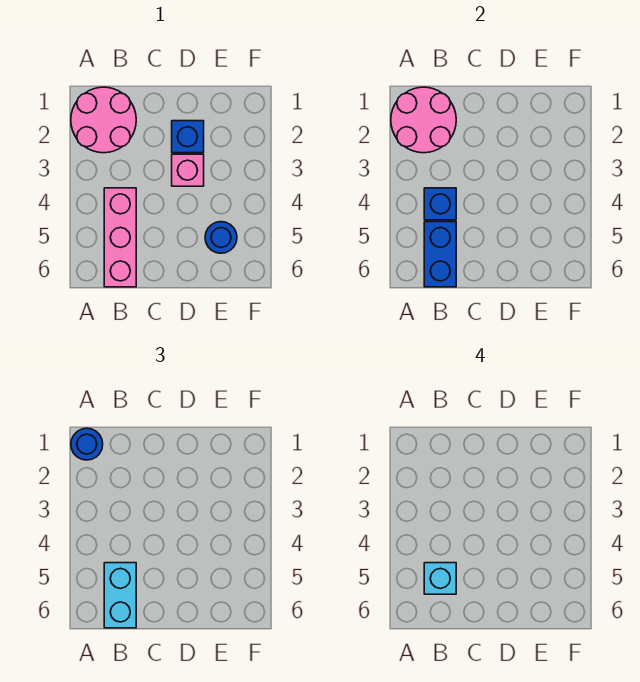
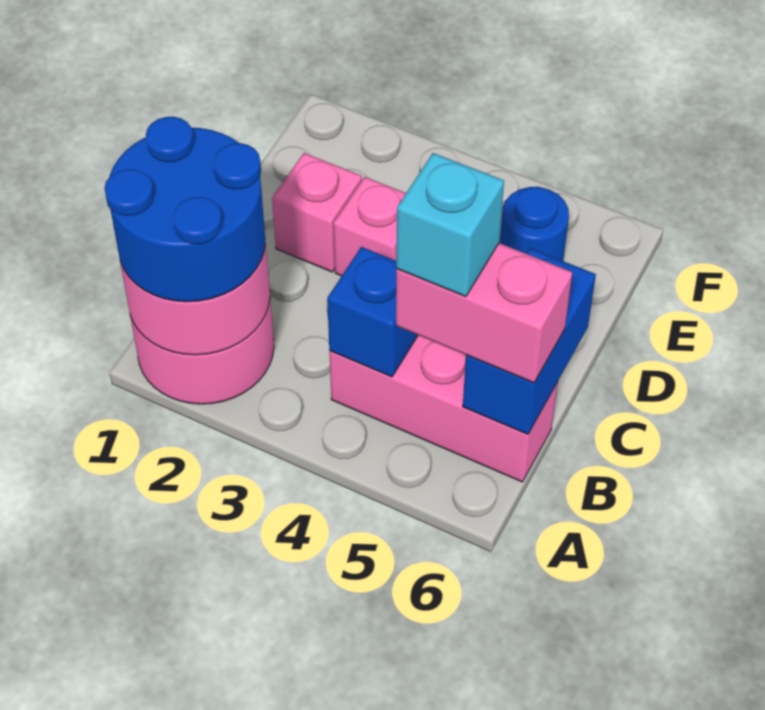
blue round brick A1 level 3 -> blue round brick A1:B2 level 3
blue brick B5:B6 level 2 -> blue brick B6:C6 level 2
cyan brick B5:B6 level 3 -> pink brick B5:B6 level 3
blue brick D2 level 1 -> pink brick D2 level 1

